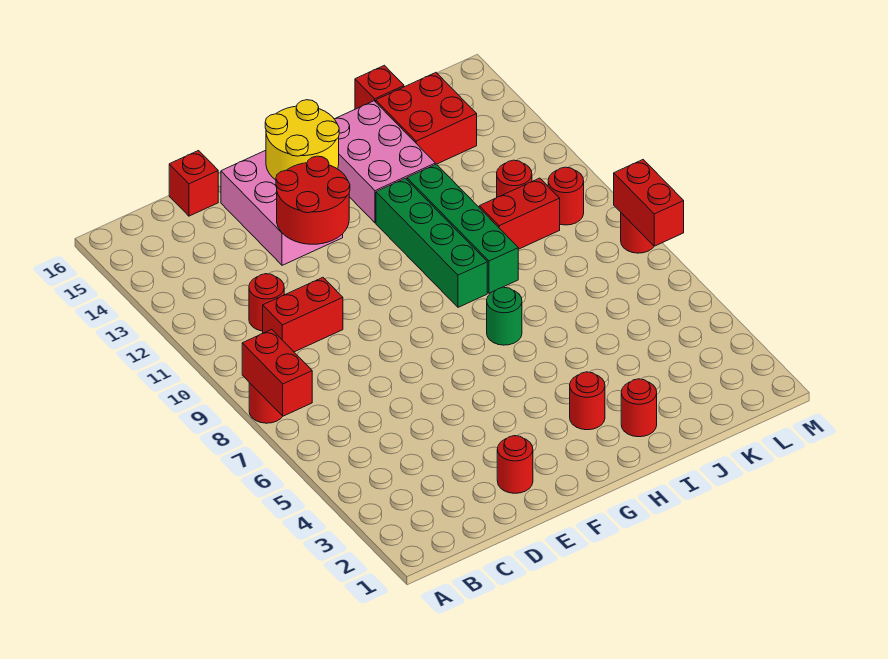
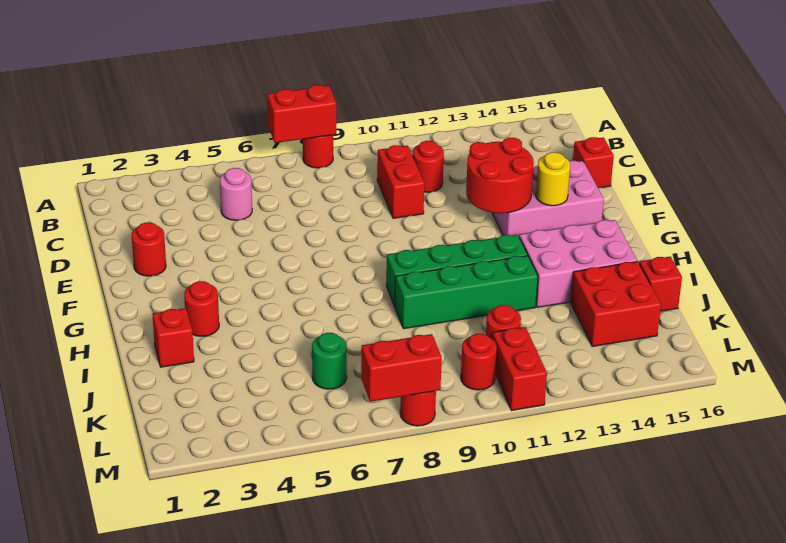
none -> pink round brick C5 level 1
yellow round brick F14:G15 level 2 -> yellow round brick F14 level 2
green round brick H7 level 1 -> green round brick K6 level 1
red round brick I2 level 1 -> red brick I2 level 1
red brick J10:K10 level 1 -> red brick L11:M11 level 1

